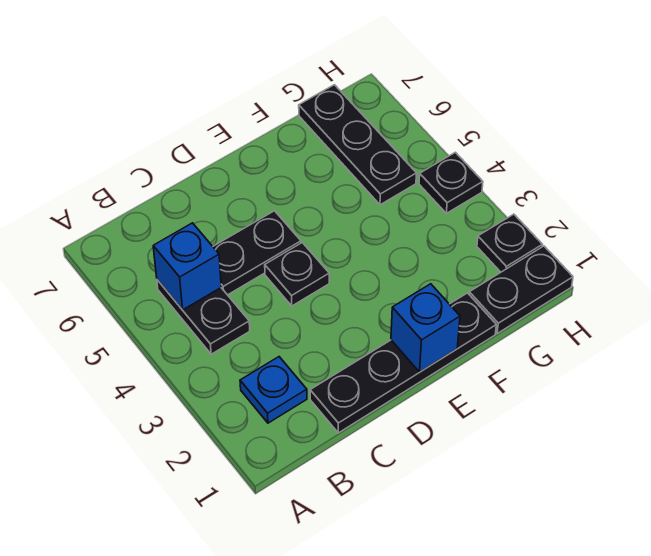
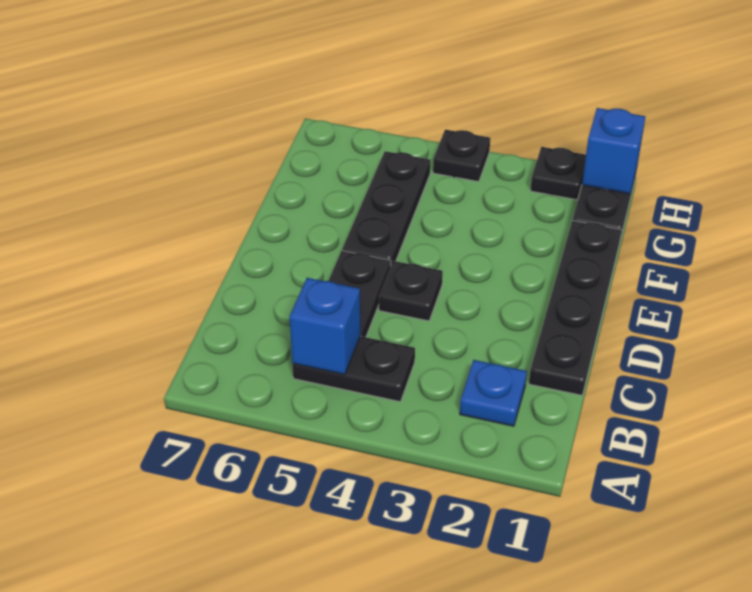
blue brick E1 level 2 -> blue brick H1 level 2
black plate G5:G7 level 1 -> black plate E5:G5 level 1

